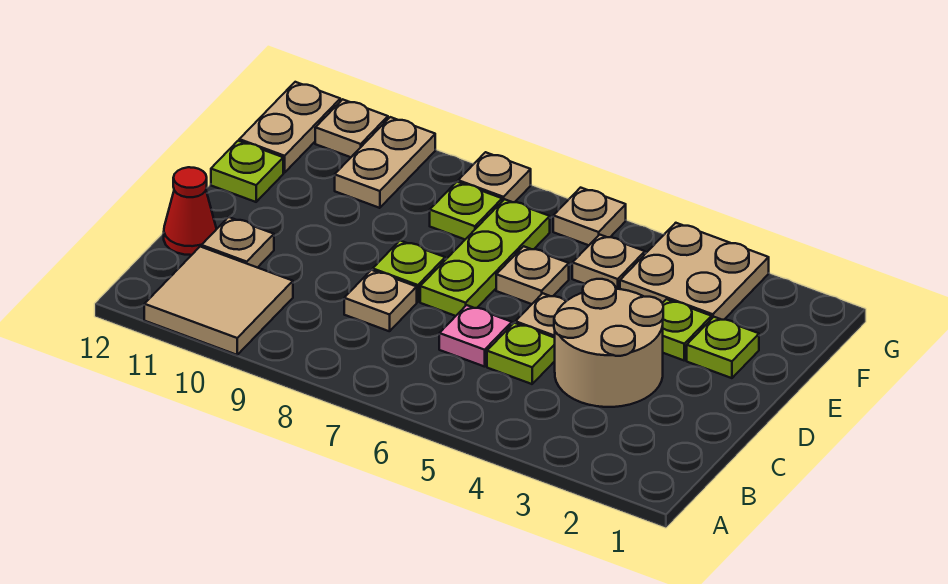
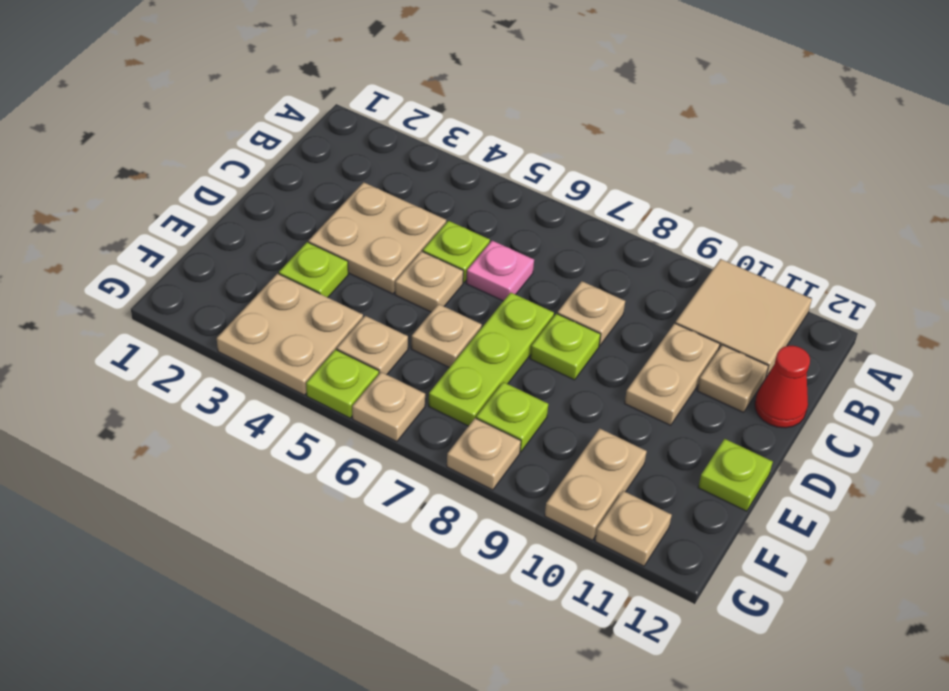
tan round brick C3:D4 level 1 -> tan plate C3:D4 level 1
lime plate E2 level 1 -> lime plate G5 level 1
tan plate F12:G12 level 1 -> tan plate C10:D10 level 1

